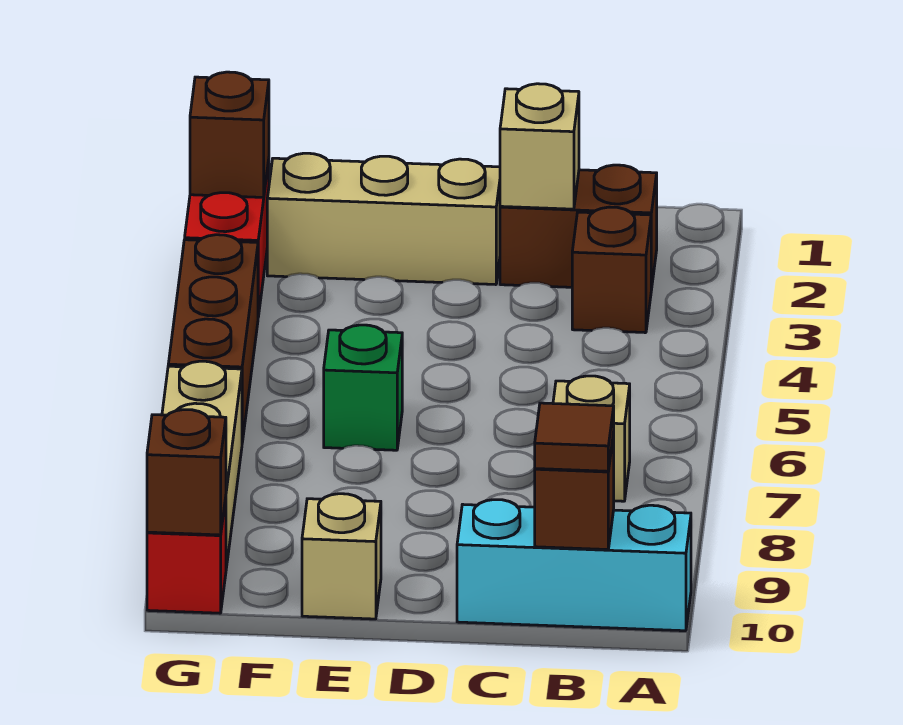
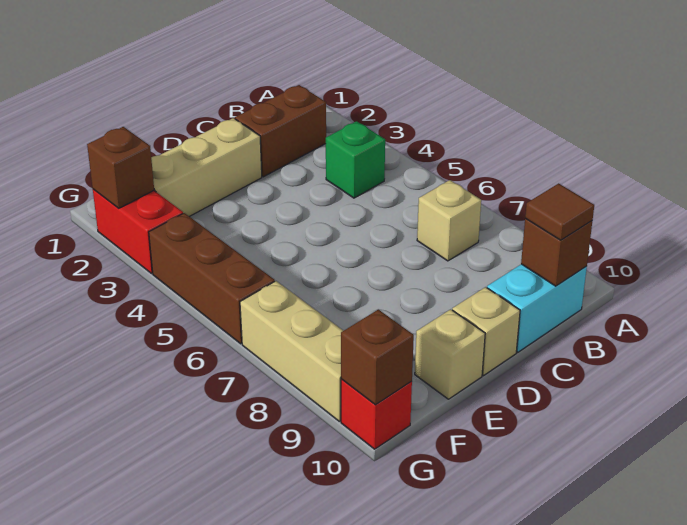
cyan brick A10:C10 level 1 -> cyan brick B10:C10 level 1
brown brick B3 level 1 -> none
tan brick C2 level 2 -> tan brick D10 level 1
green brick E6 level 1 -> green brick B4 level 1

